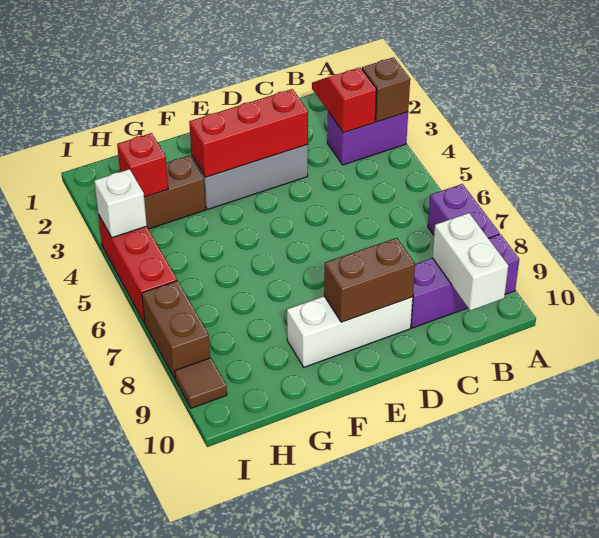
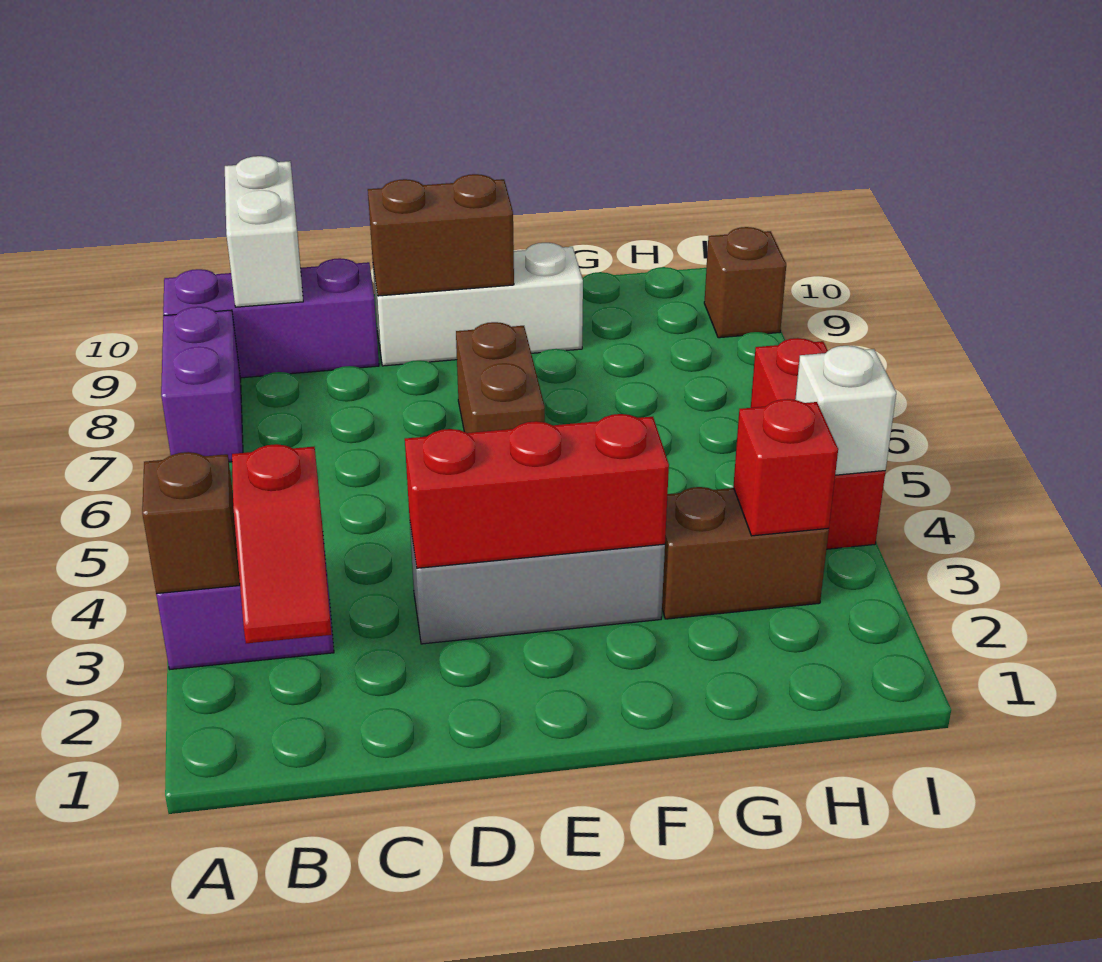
brown brick I7:I8 level 1 -> brown brick E6:E7 level 1
brown tile I9 level 1 -> brown brick I9 level 1

